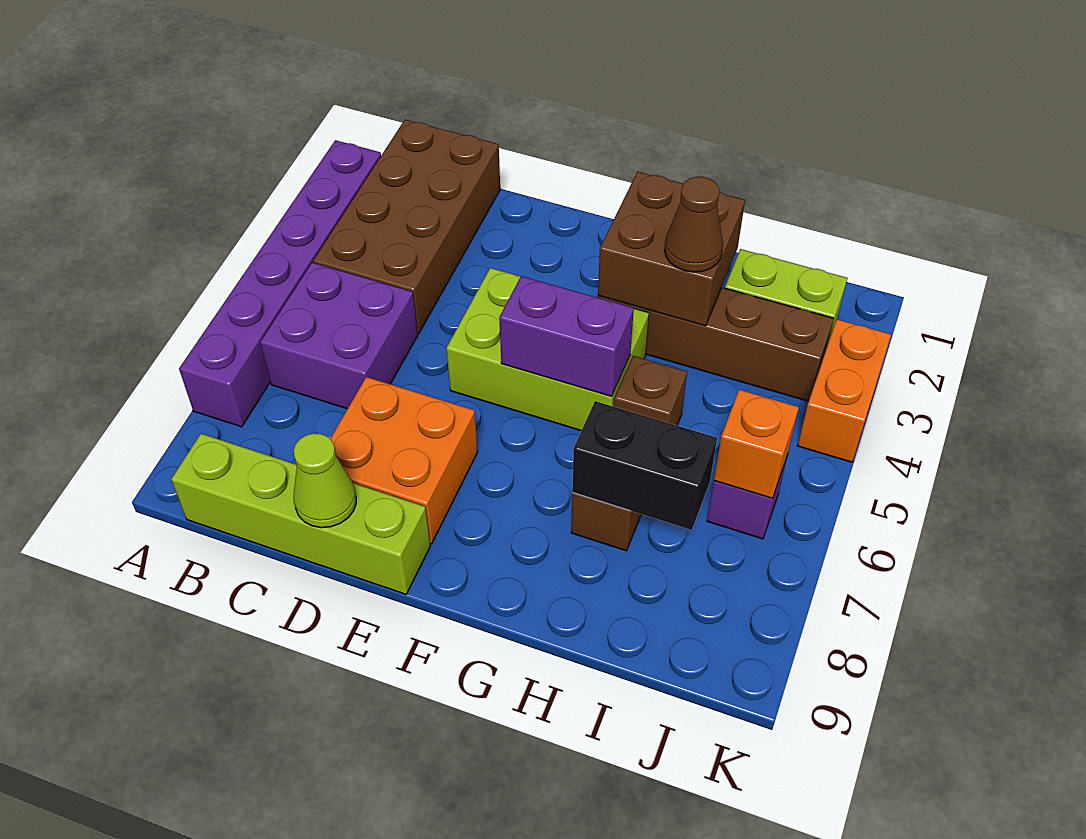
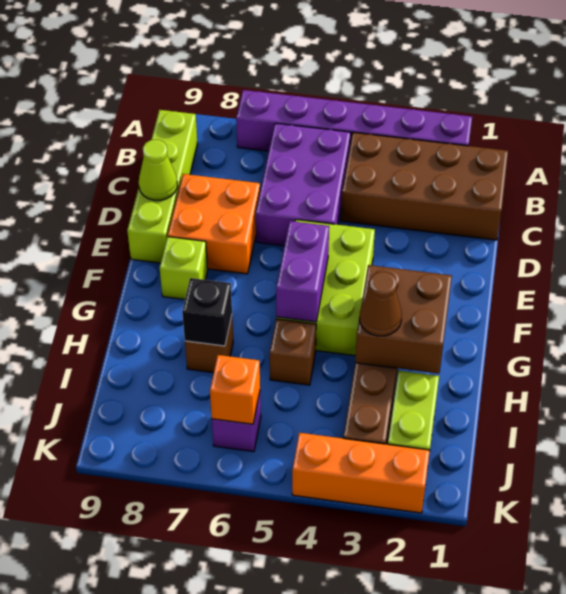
purple brick B5:C6 level 1 -> purple brick B5:D6 level 1
none -> lime brick F8 level 1
black brick H7:I7 level 2 -> black brick H7 level 2
orange brick K3:K4 level 1 -> orange brick K2:K4 level 1

